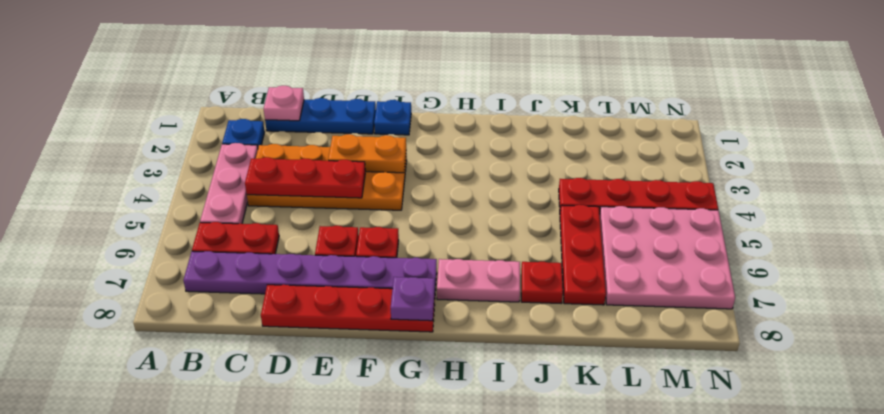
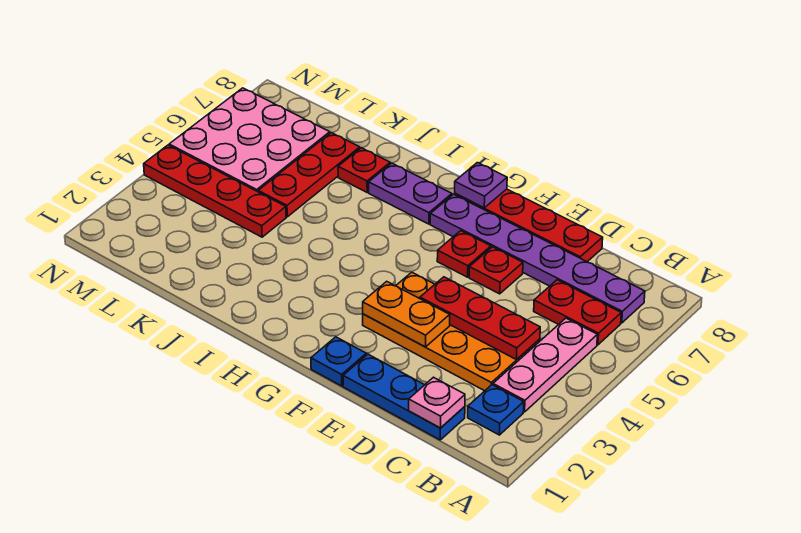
pink plate H7:I7 level 1 -> purple plate H7:I7 level 1

